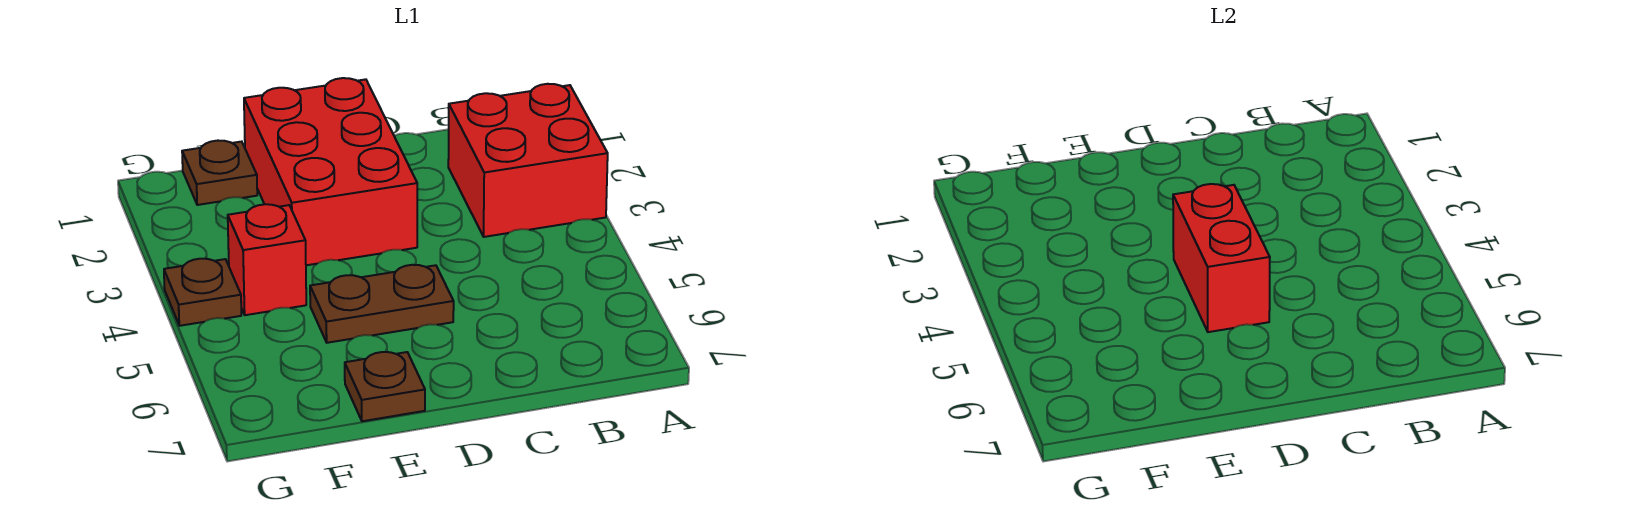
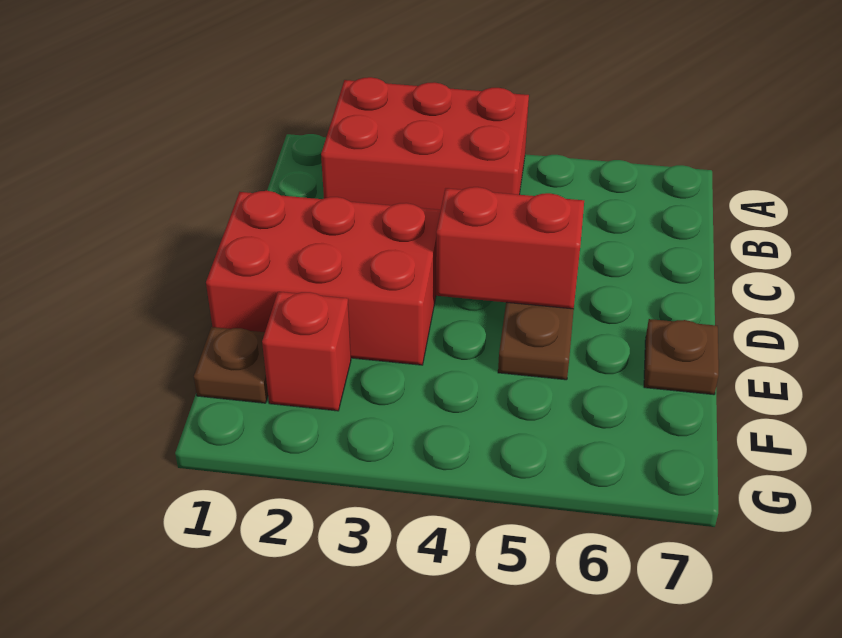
red brick A2:B3 level 1 -> red brick A2:B4 level 1
red brick F4 level 1 -> red brick F2 level 1
brown plate G4 level 1 -> none

